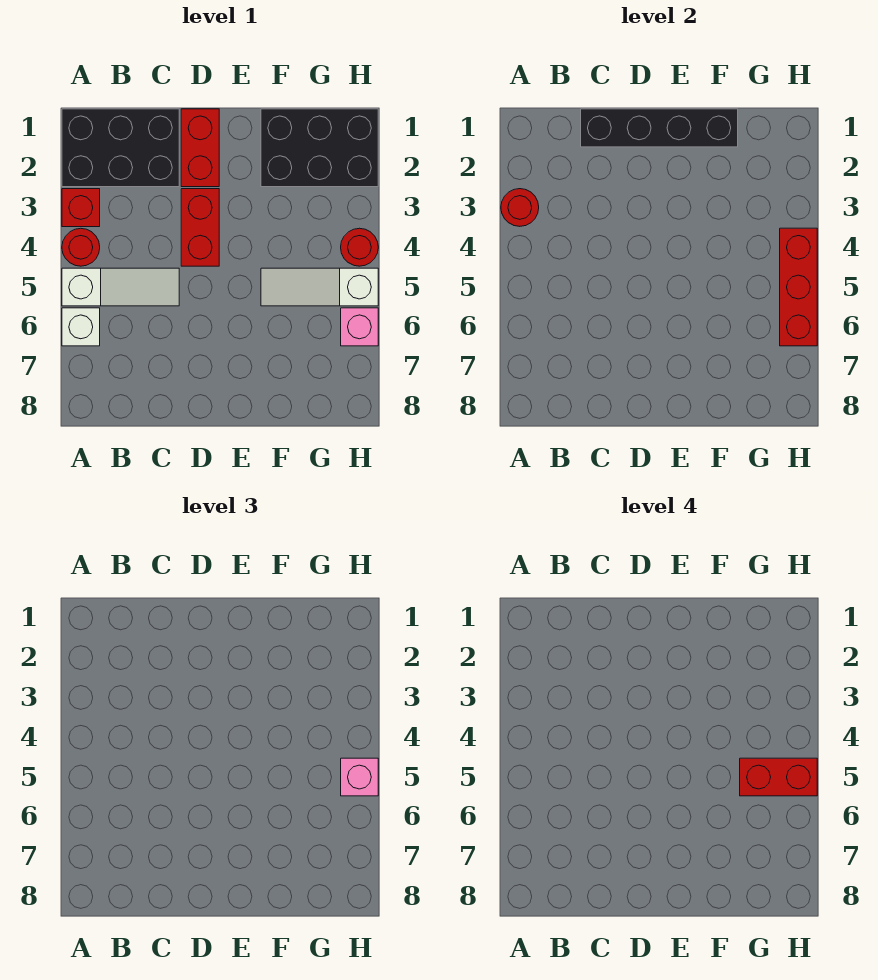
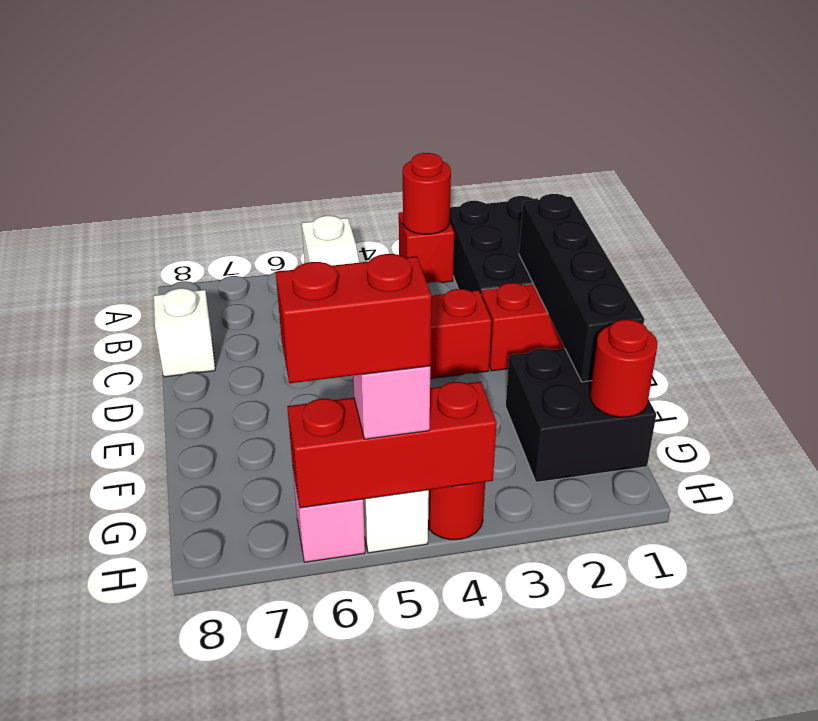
red round brick A4 level 1 -> red round brick G1 level 2
white brick A6 level 1 -> white brick C8 level 1
black brick F1:H2 level 1 -> black brick F1:G2 level 1
red brick G5:H5 level 4 -> red brick H5:H6 level 4

